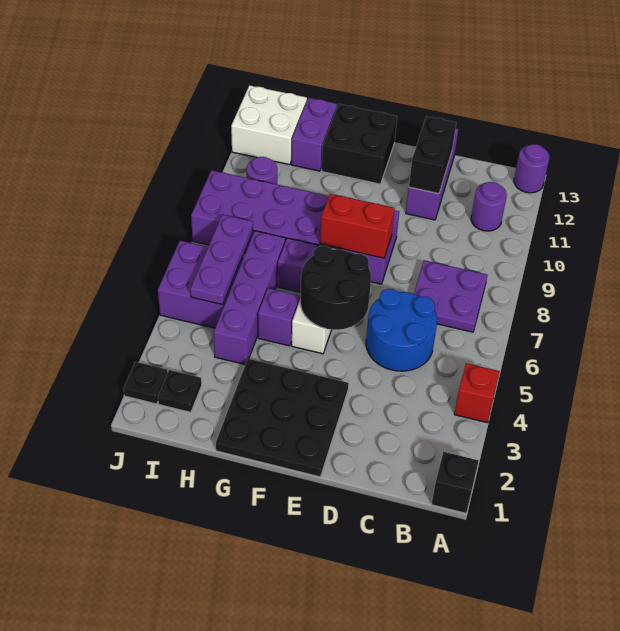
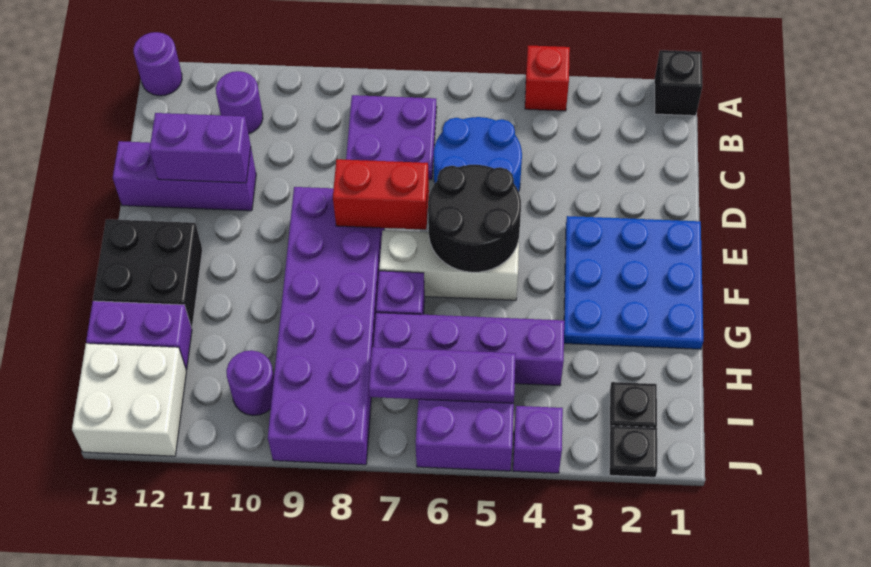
black brick D11:D12 level 2 -> purple brick D11:D12 level 2
black plate E1:G3 level 1 -> blue plate E1:G3 level 1
red brick E8:F8 level 2 -> red brick E7:E8 level 2
purple brick G5 level 1 -> purple brick J4 level 1

